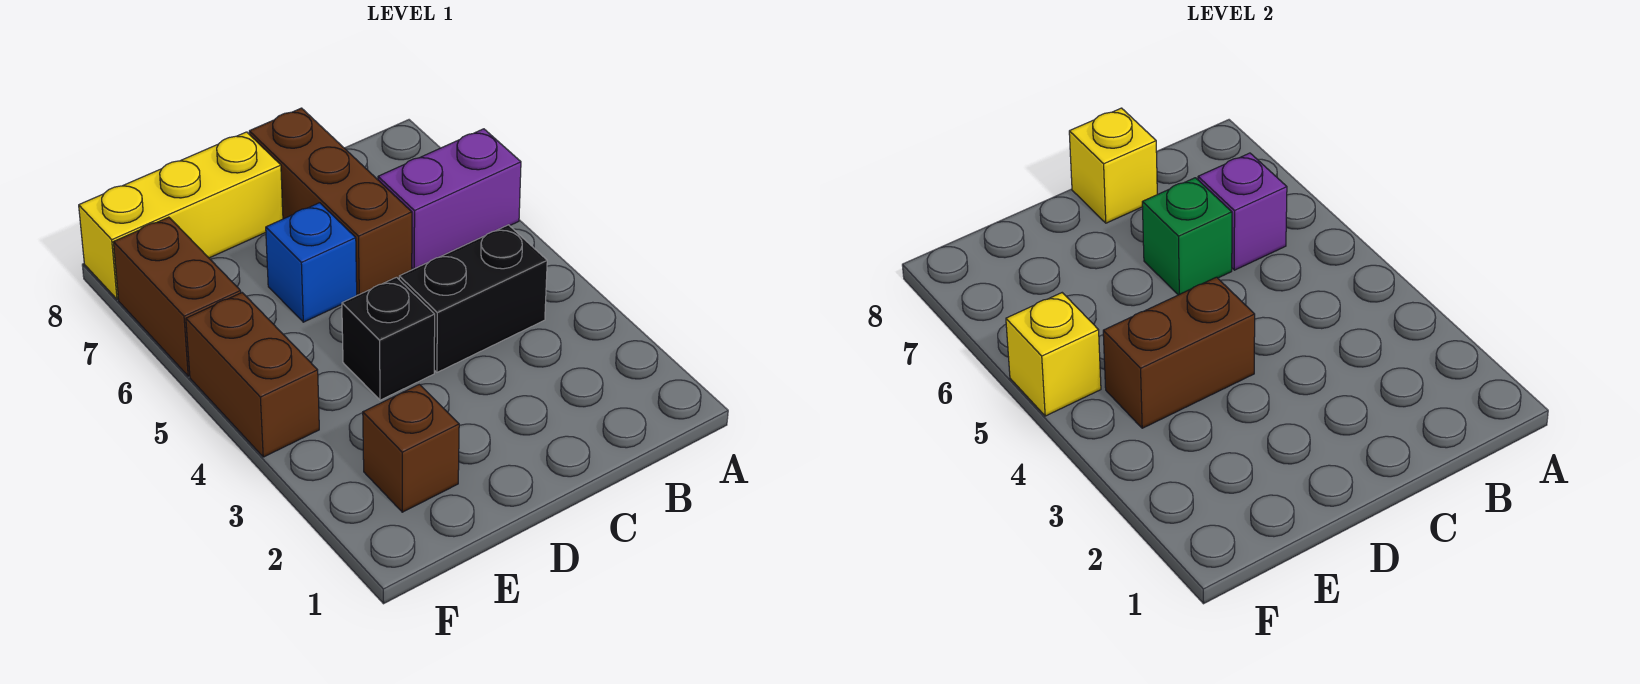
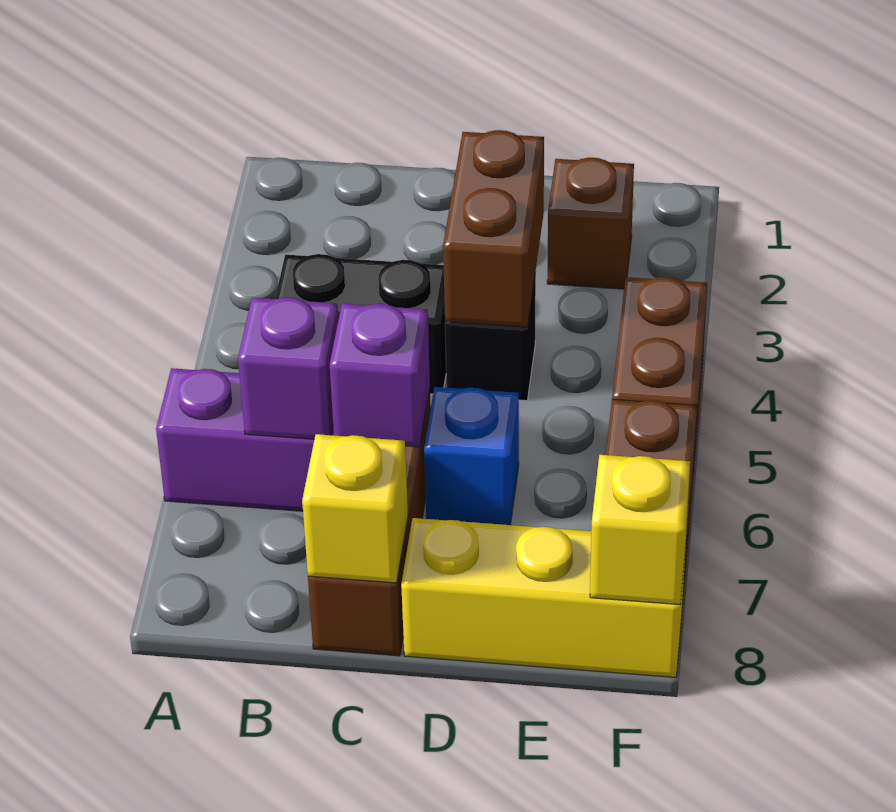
green brick C6 level 2 -> purple brick C6 level 2
brown brick D4:E4 level 2 -> brown brick D3:D4 level 2
yellow brick F5 level 2 -> yellow brick F8 level 2

